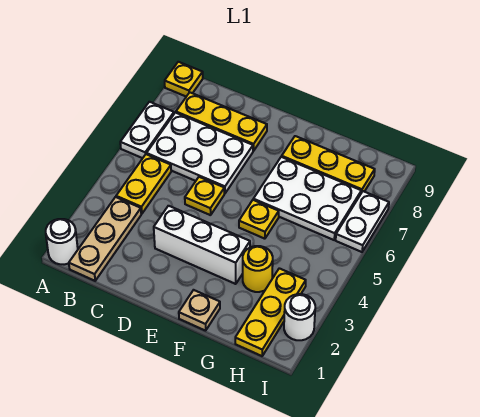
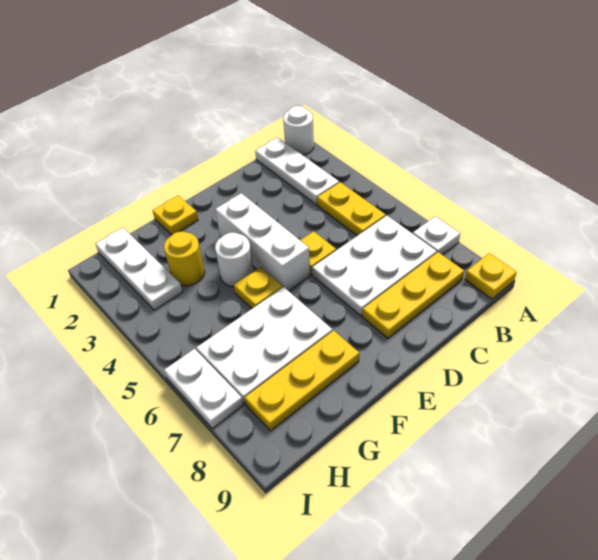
white plate A6:A7 level 1 -> white plate A7 level 1
tan plate B1:B3 level 1 -> white plate B1:B3 level 1
white brick D3:F3 level 1 -> white brick E3:E5 level 1
tan plate F1 level 1 -> yellow plate F1 level 1
yellow plate H1:H3 level 1 -> white plate H1:H3 level 1
white round brick I2 level 1 -> white round brick F4 level 1

